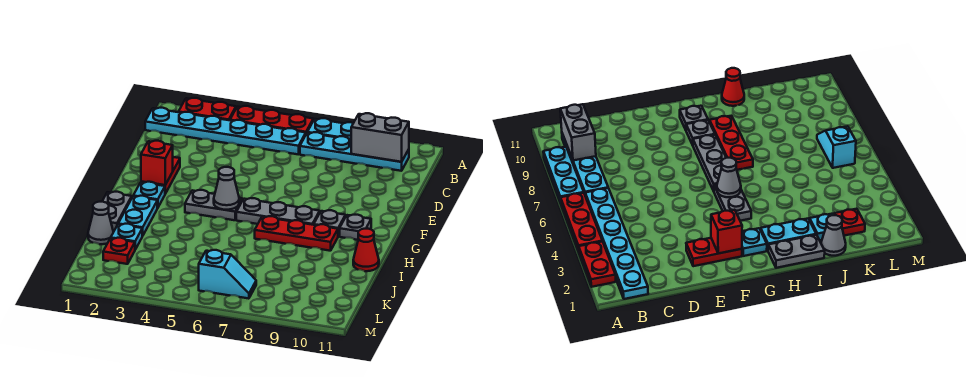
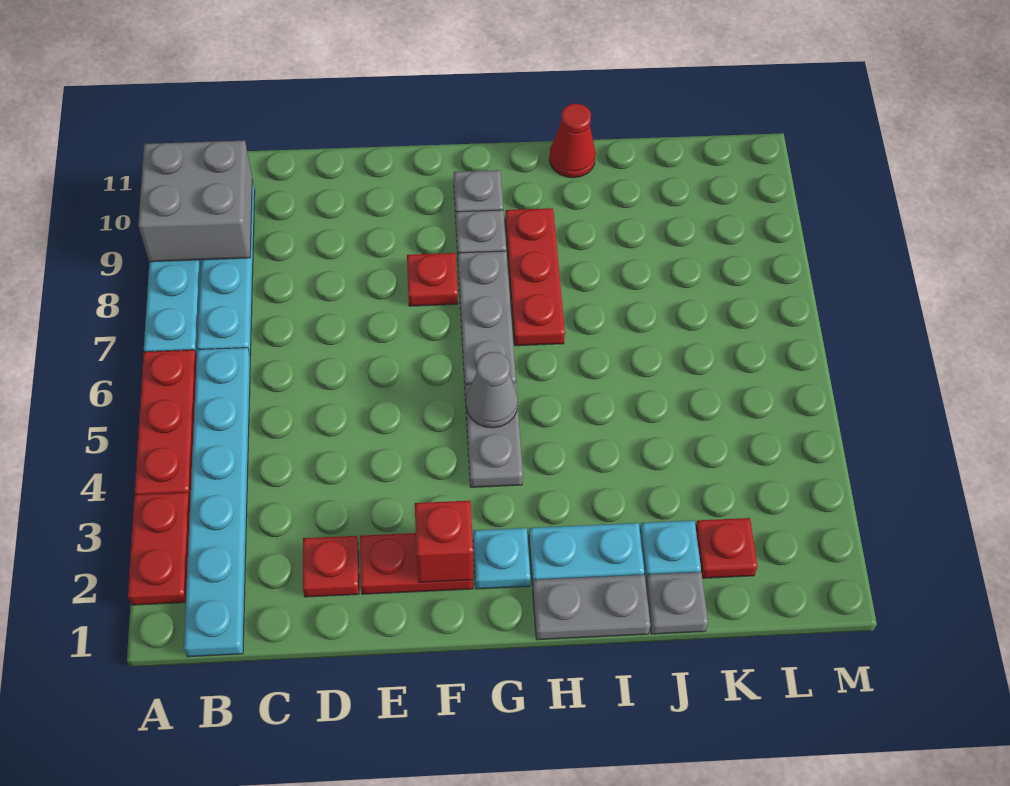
grey brick B9:B10 level 2 -> grey brick A9:B10 level 2
none -> red plate D2 level 1
none -> red plate F8 level 1
grey cone J1 level 1 -> grey plate J1 level 1
cyan slope L6:L7 level 1 top 6 -> none

